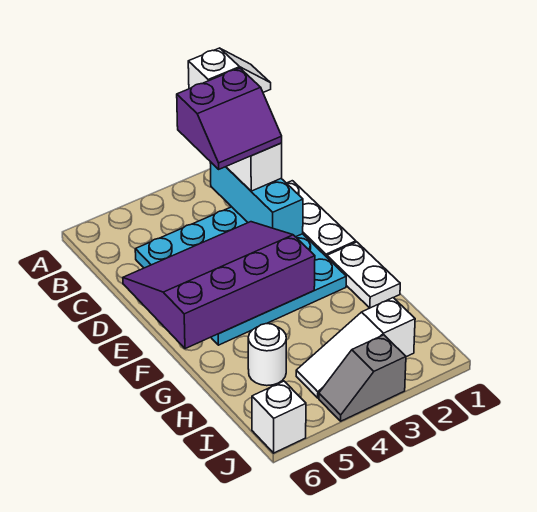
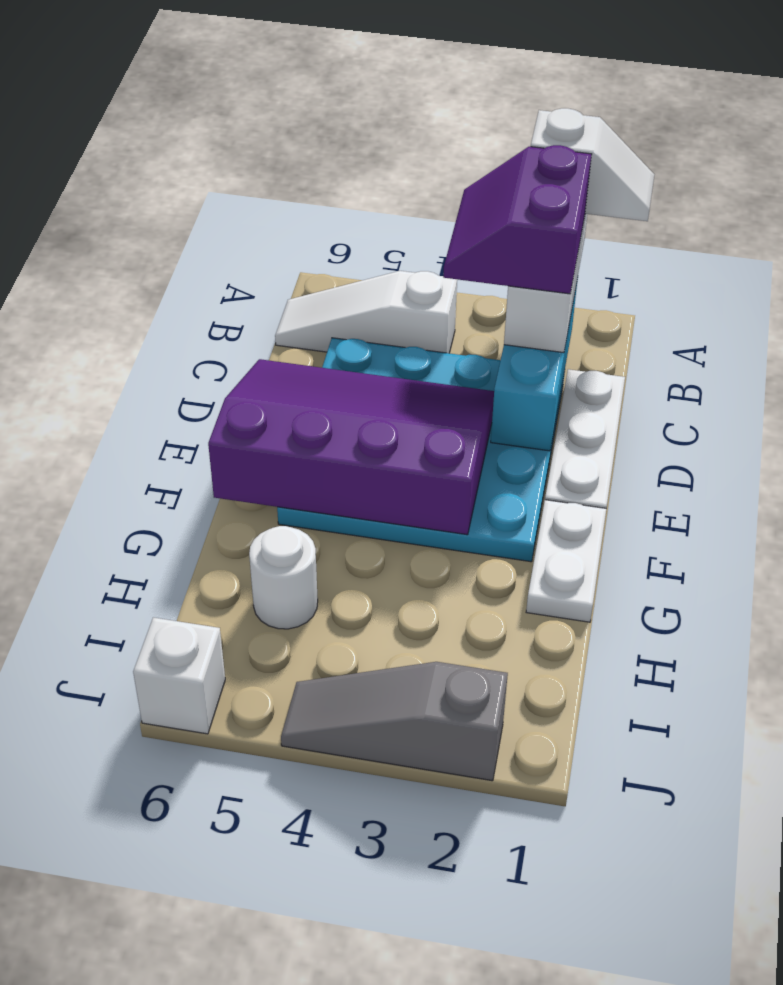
purple slope B2:C3 level 4 top B -> purple slope B2:C3 level 4 top 2
white slope I2:I4 level 1 top 2 -> white slope B4:B6 level 1 top 4
grey slope J3:J4 level 1 top 3 -> grey slope J2:J4 level 1 top 2

